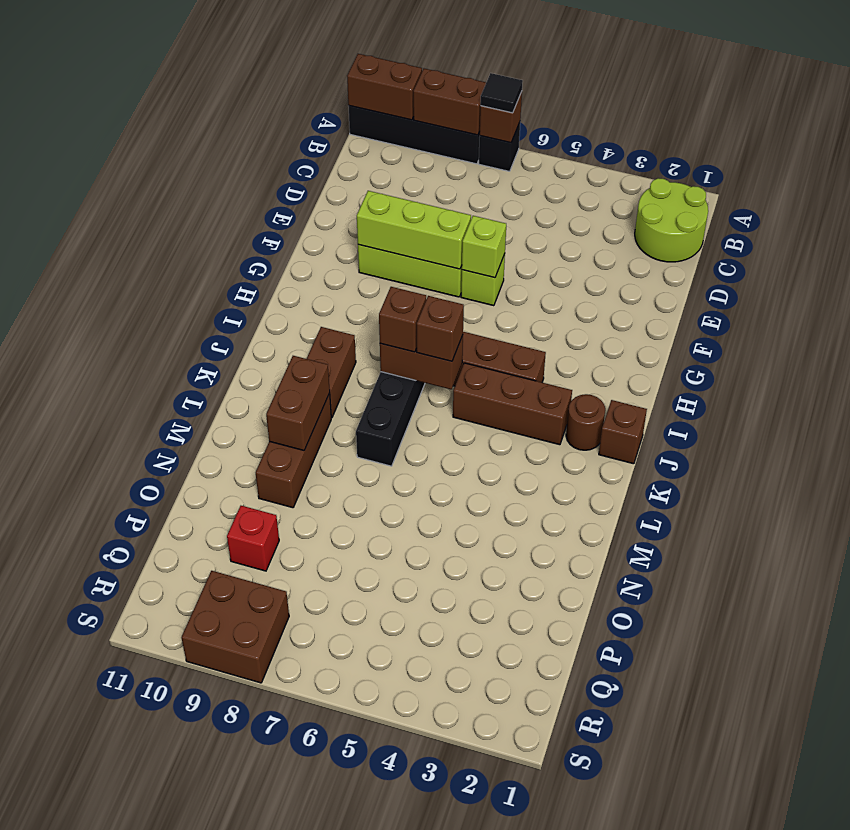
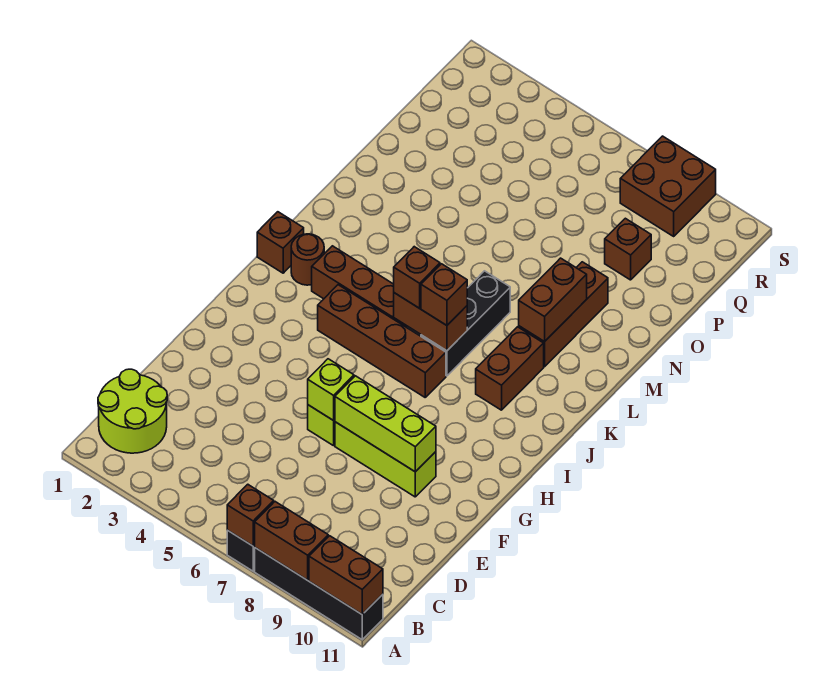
black tile A7 level 3 -> none
red brick P9 level 1 -> brown brick P9 level 1

